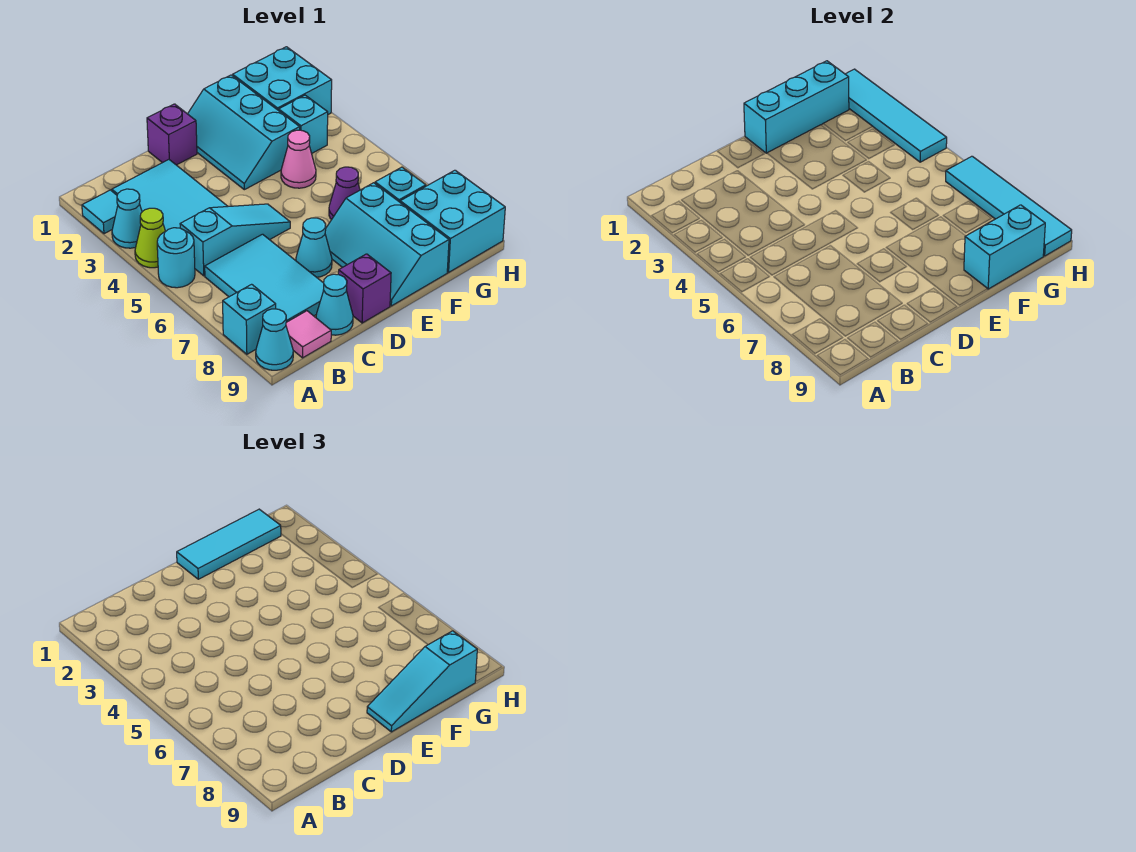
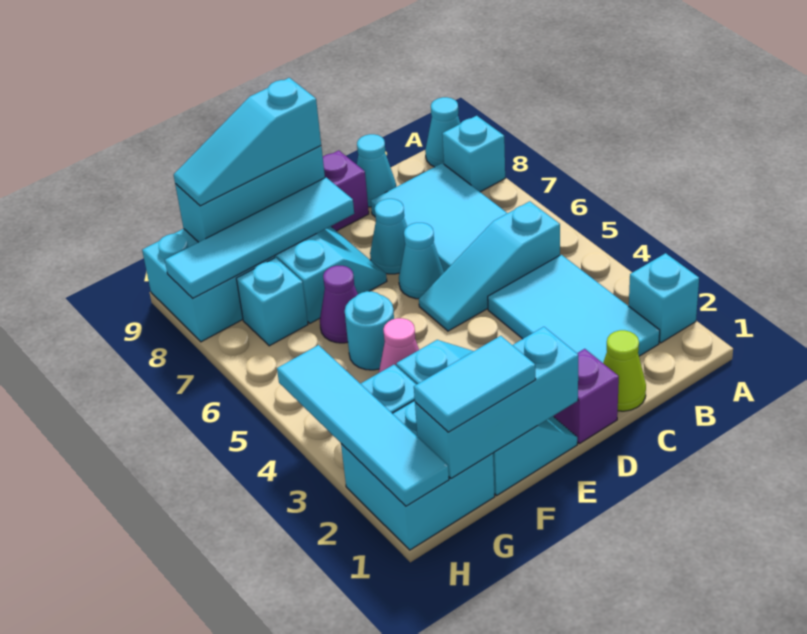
cyan tile A2 level 1 -> cyan brick A2 level 1
cyan cone A3 level 1 -> cyan cone D6 level 1
lime cone A4 level 1 -> lime cone C1 level 1
cyan round brick A5 level 1 -> cyan round brick F5 level 1
pink tile B9 level 1 -> none
cyan tile E1:G1 level 3 -> cyan tile F1:G1 level 3
cyan slope E9:G9 level 3 top G -> cyan slope E9:G9 level 3 top E
cyan brick F9:G9 level 2 -> cyan brick E9:G9 level 2
cyan tile H6:H9 level 2 -> cyan tile E8:H8 level 2

